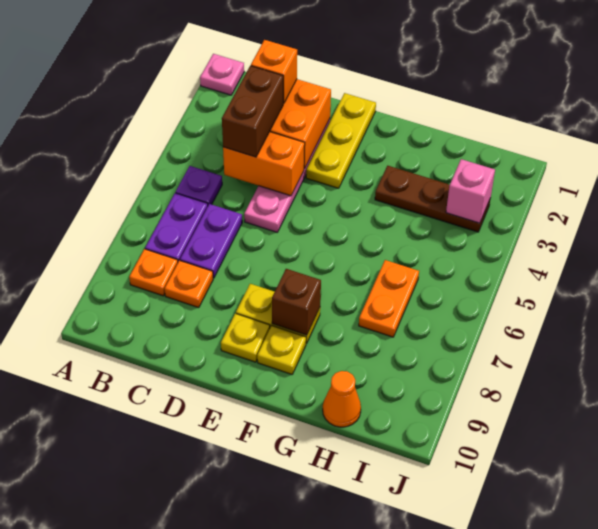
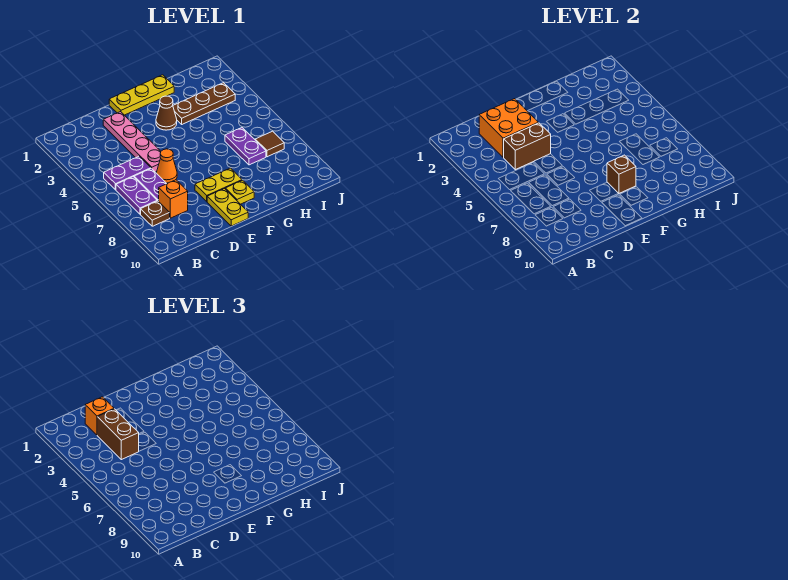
pink plate A1 level 1 -> none
purple plate B5 level 1 -> purple plate B5:C5 level 1
orange plate B8 level 1 -> brown plate B8 level 1
orange brick C4:D4 level 2 -> brown brick C4:D4 level 2
orange plate C8 level 1 -> orange brick C8 level 1
yellow plate E1:E3 level 1 -> yellow plate E1:G1 level 1
yellow plate E9 level 1 -> yellow plate E9:E10 level 1
none -> brown cone F3 level 1
orange plate H6:H7 level 1 -> purple plate H6:H7 level 1
orange cone H10 level 1 -> orange cone D6 level 1
pink brick I3 level 2 -> none
none -> brown tile I7 level 1

